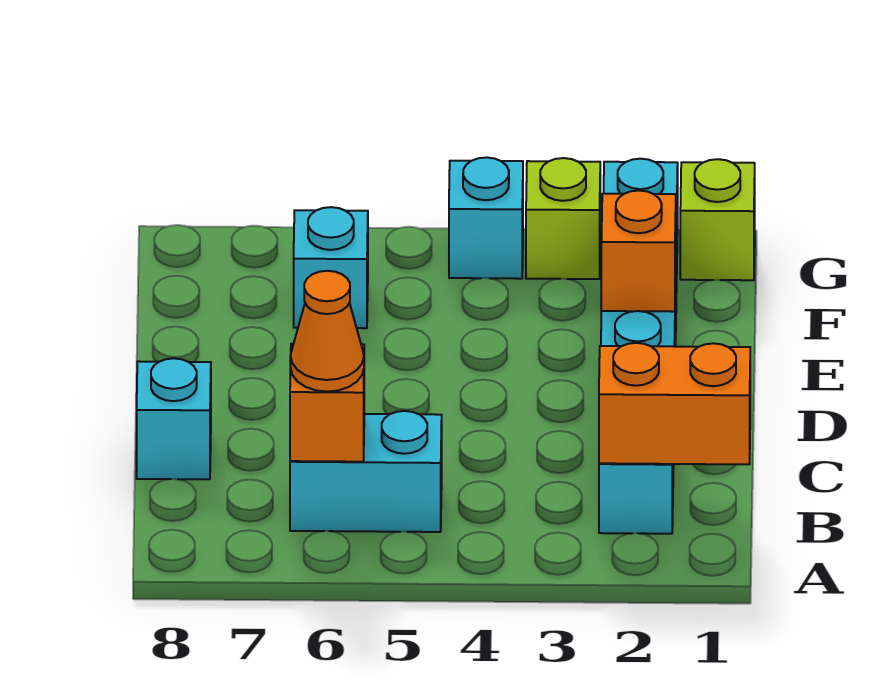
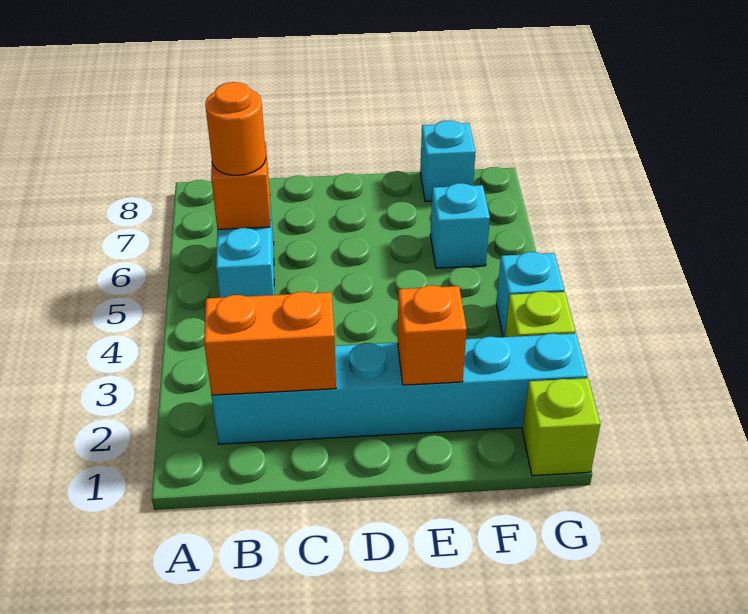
orange brick B1:B2 level 2 -> orange brick B2:C2 level 2
orange cone B6 level 3 -> orange round brick B6 level 3
cyan brick C8 level 1 -> cyan brick F8 level 1

